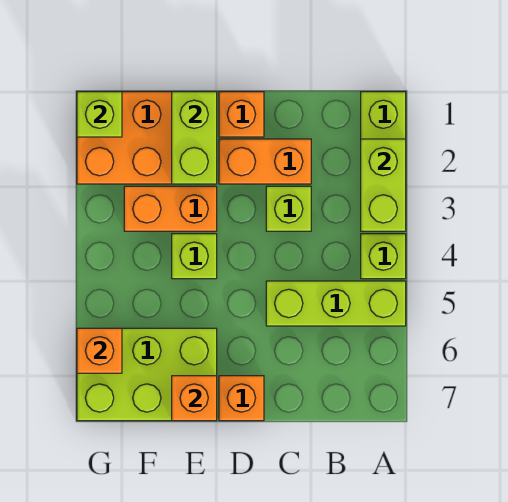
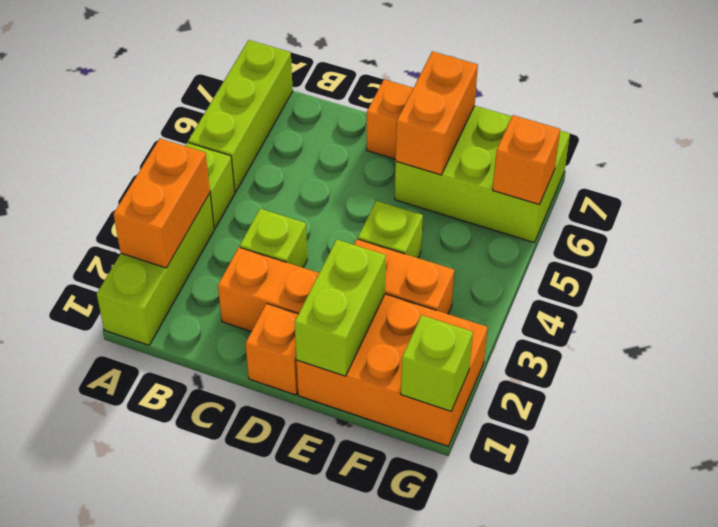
lime brick A2:A3 level 2 -> orange brick A2:A3 level 2
lime brick A5:C5 level 1 -> lime brick A5:A7 level 1
orange brick E7 level 2 -> orange brick E6:E7 level 2

